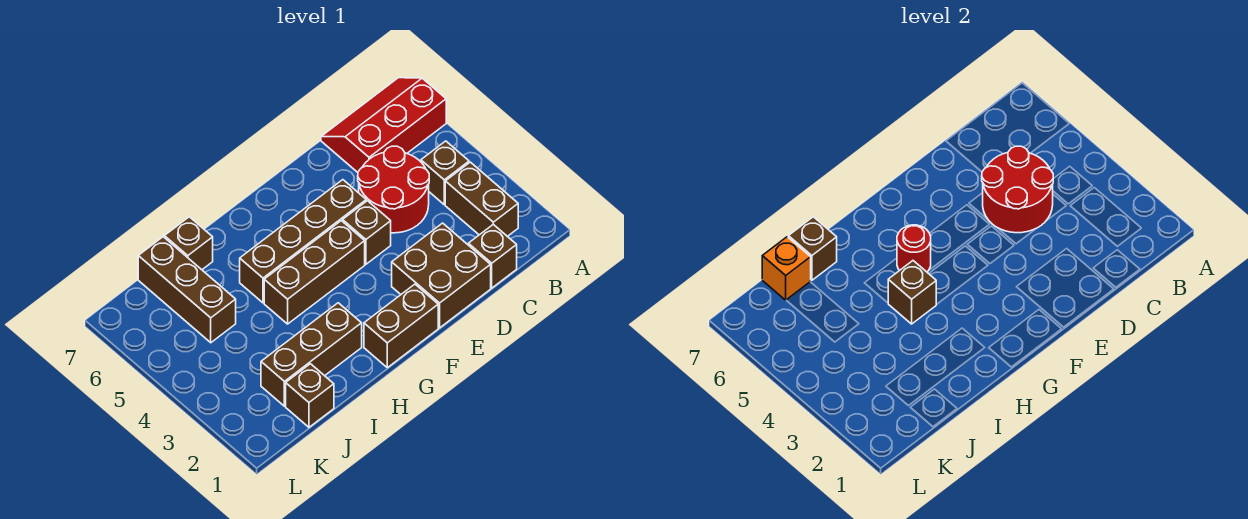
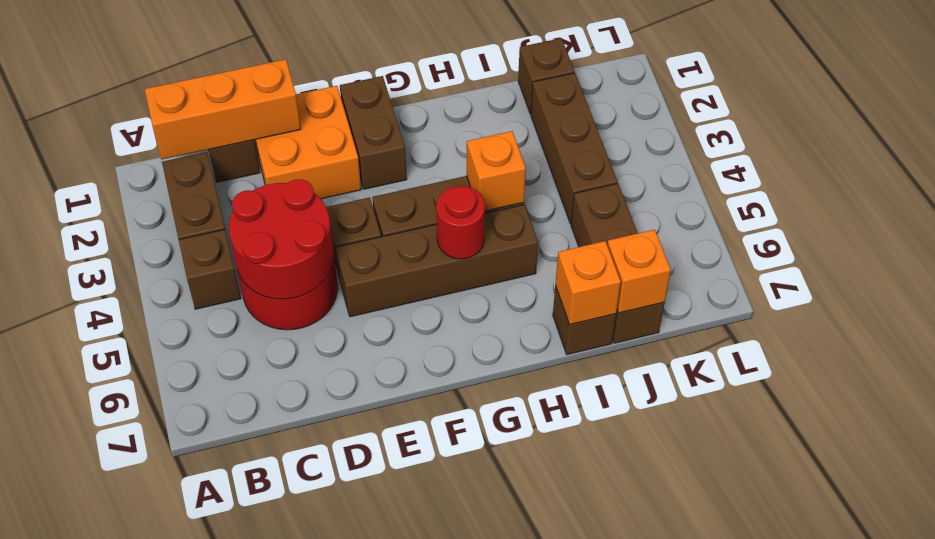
red slope A6:C7 level 1 top 6 -> none
none -> orange brick B1:D1 level 2
brown brick D1:E2 level 1 -> orange brick D1:E2 level 1
brown brick F1:G1 level 1 -> brown brick F1:F2 level 1
brown brick H2:J2 level 1 -> brown brick J2:J4 level 1
brown brick H4 level 2 -> orange brick H4 level 2
brown brick I7 level 2 -> orange brick I7 level 2

